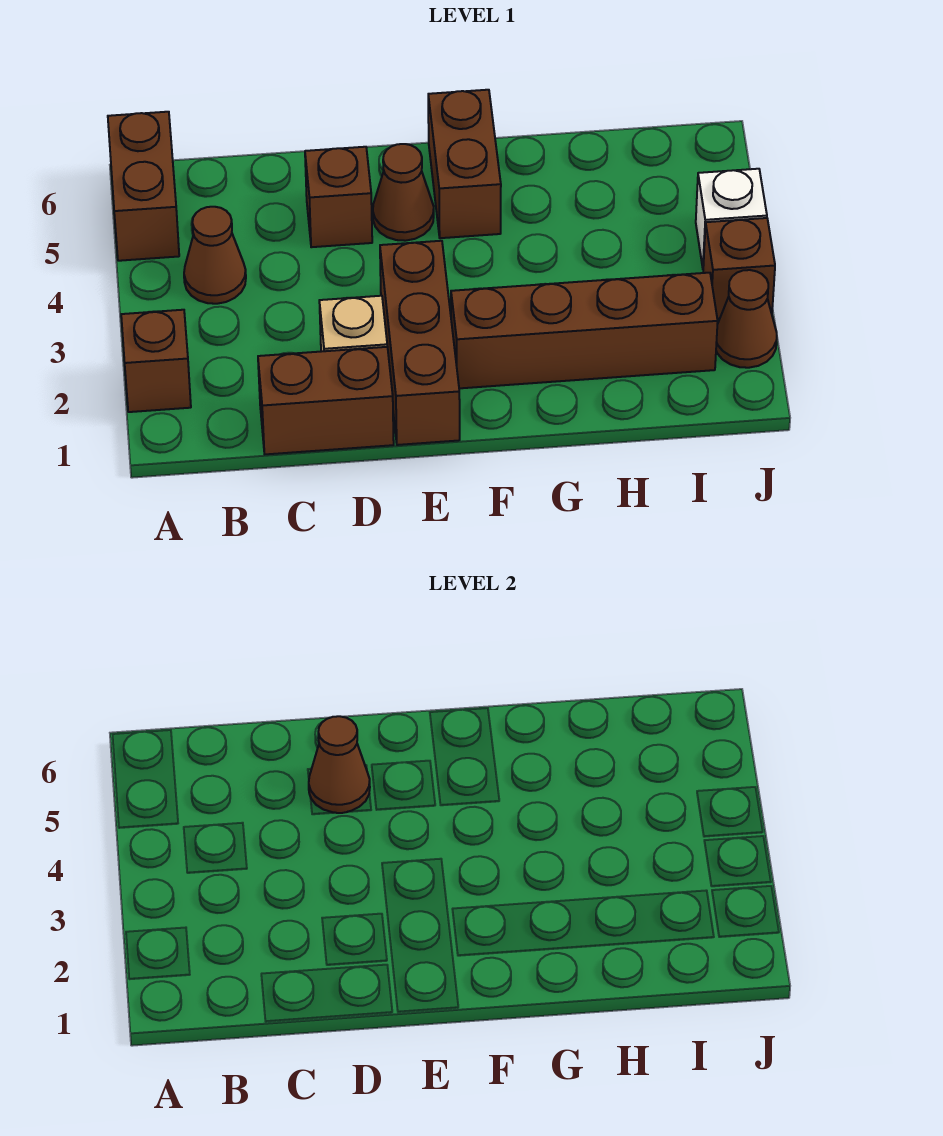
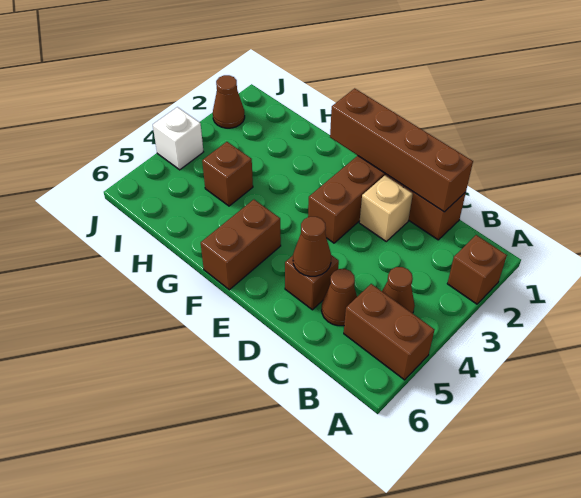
brown brick A5:A6 level 1 -> brown brick A5:B5 level 1
brown cone E5 level 1 -> brown cone C5 level 1
brown brick F2:I2 level 1 -> brown brick C1:F1 level 2
brown brick J3 level 1 -> brown brick H4 level 1

